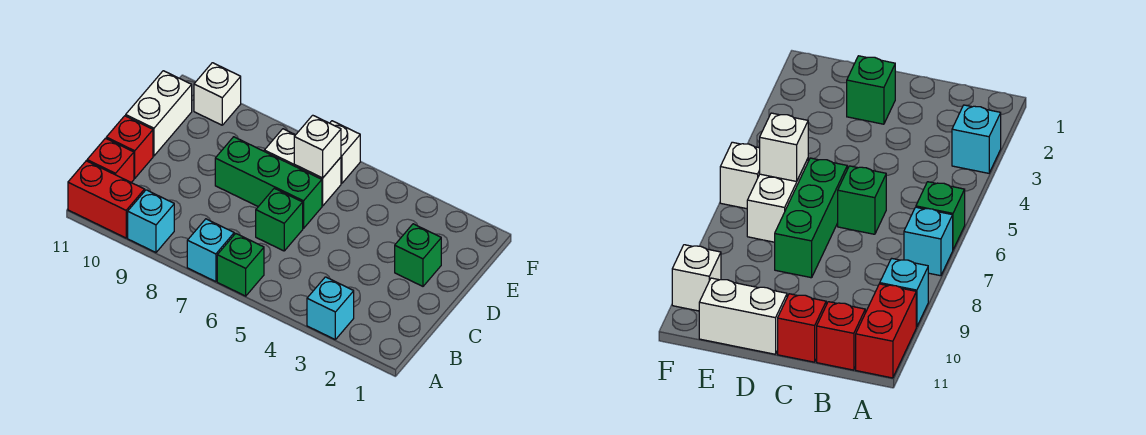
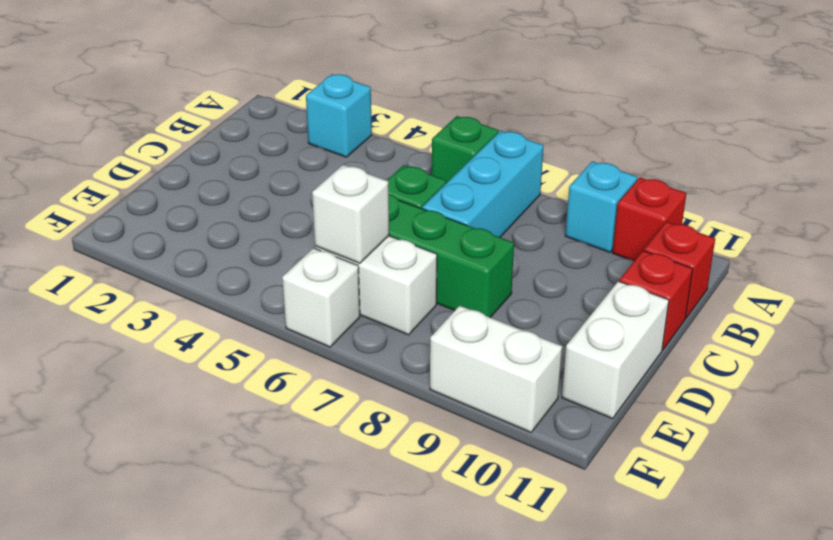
cyan brick A7 level 1 -> cyan brick A7:C7 level 1
red brick A10:A11 level 1 -> red brick A10 level 1
green brick D2 level 1 -> none
white brick F10 level 1 -> white brick F9:F10 level 1

